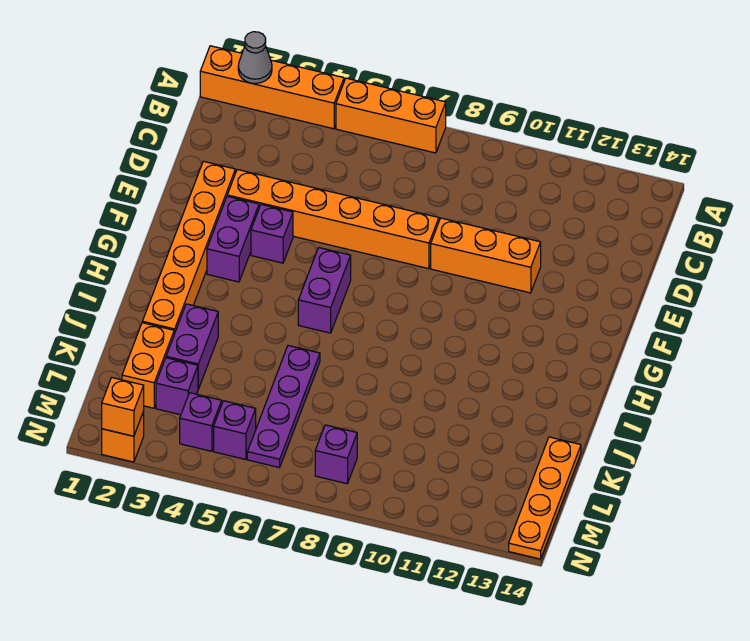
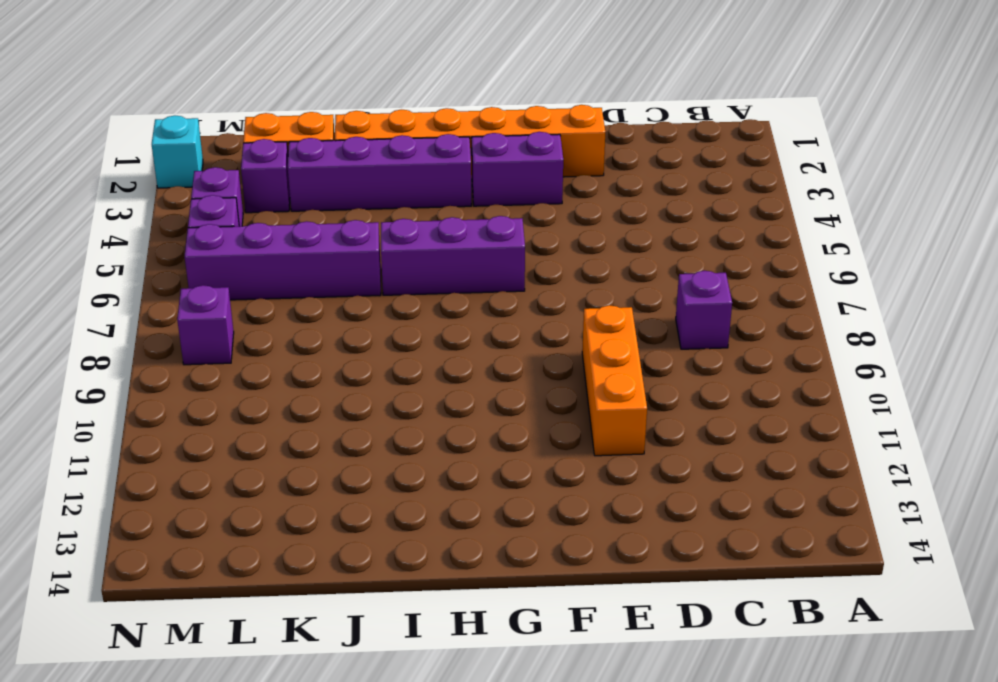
orange brick A1:A4 level 1 -> none
grey cone A2 level 2 -> none
orange brick A5:A7 level 1 -> none
orange brick E3:E8 level 1 -> none
purple brick F4 level 1 -> purple brick C8 level 1
purple brick G6:H6 level 1 -> purple brick G6:I6 level 1
purple brick J3:K3 level 1 -> purple brick H3:K3 level 1
purple plate J6:M6 level 1 -> purple brick J6:M6 level 1
orange plate K14:N14 level 1 -> none
orange brick N2 level 1 -> cyan brick N2 level 1
orange brick N2 level 2 -> none

